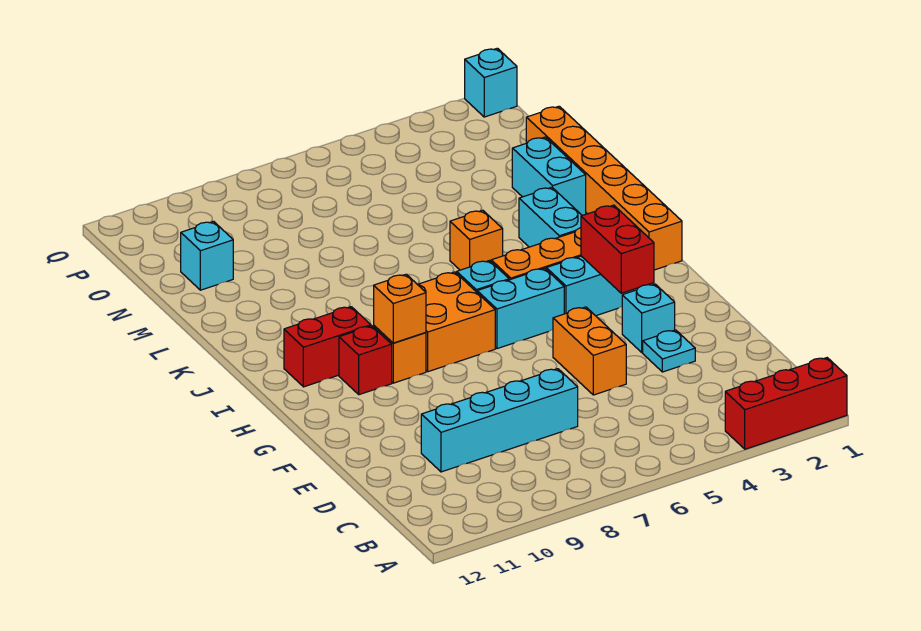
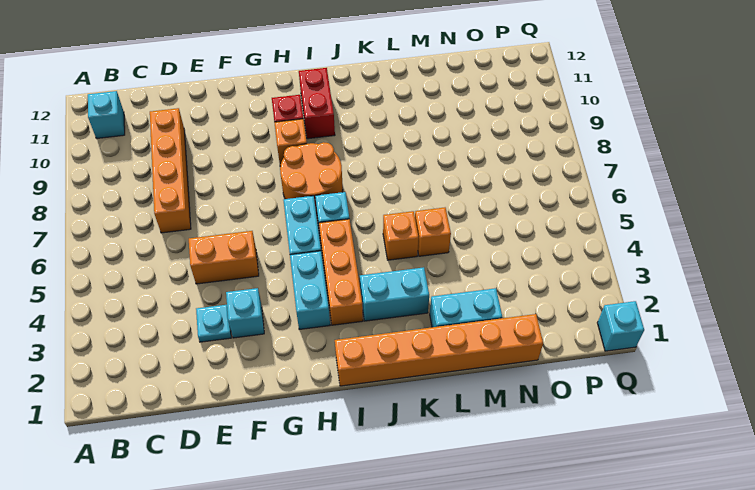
red brick A1:A3 level 1 -> none
cyan brick D7:D10 level 1 -> orange brick D7:D10 level 1
red brick G3:H3 level 2 -> none
orange brick H7:I8 level 1 -> orange round brick H7:I8 level 1
orange brick H9 level 2 -> orange brick L5 level 1
cyan brick N11 level 1 -> cyan brick B11 level 1

